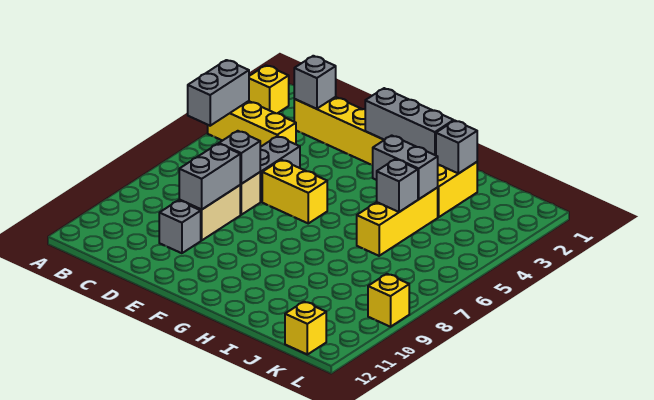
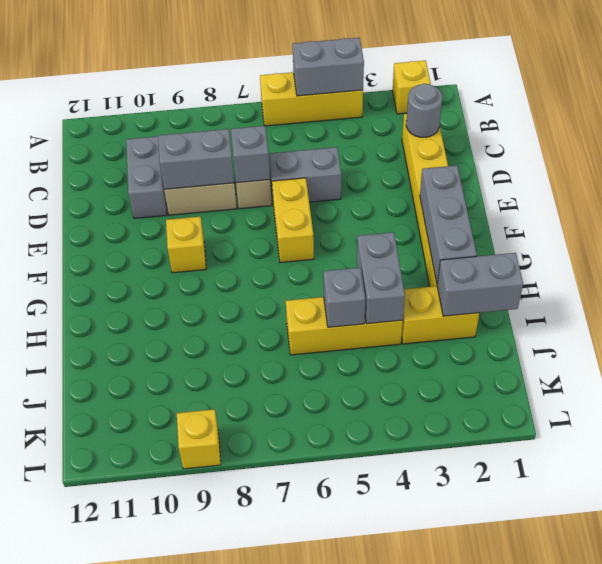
yellow brick A4:C4 level 1 -> yellow brick A4:A6 level 1
grey brick C2 level 2 -> grey round brick C2 level 2
grey brick D10 level 1 -> grey brick C10:D10 level 1
grey brick I2 level 2 -> grey brick I1:I2 level 2
yellow brick K12 level 1 -> yellow brick F9 level 1

